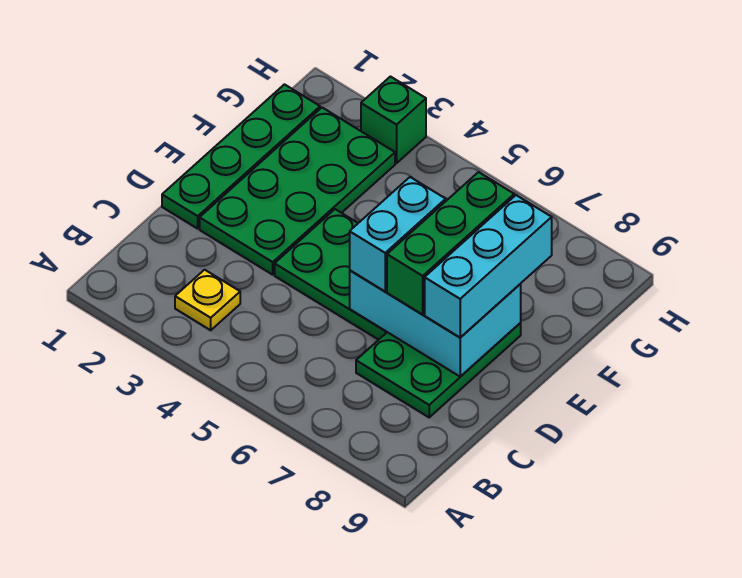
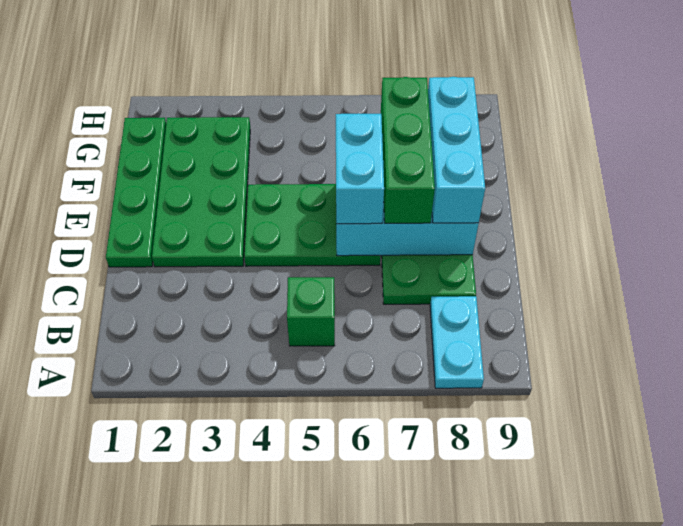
none -> cyan plate A8:B8 level 1
yellow plate B3 level 1 -> none
green brick H3 level 1 -> green brick B5 level 1

